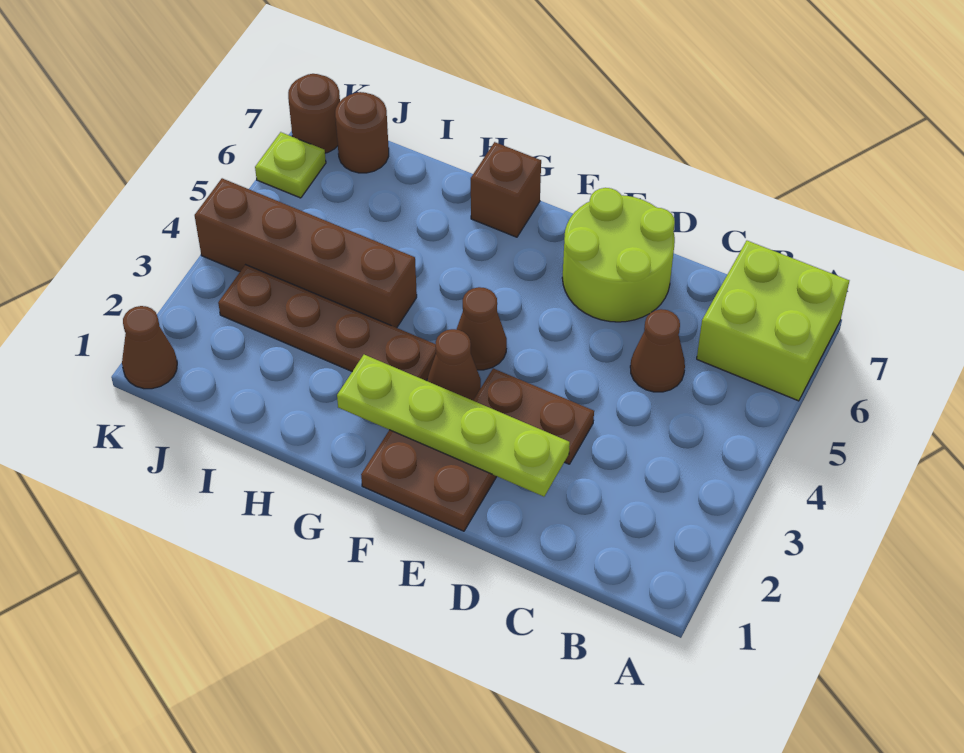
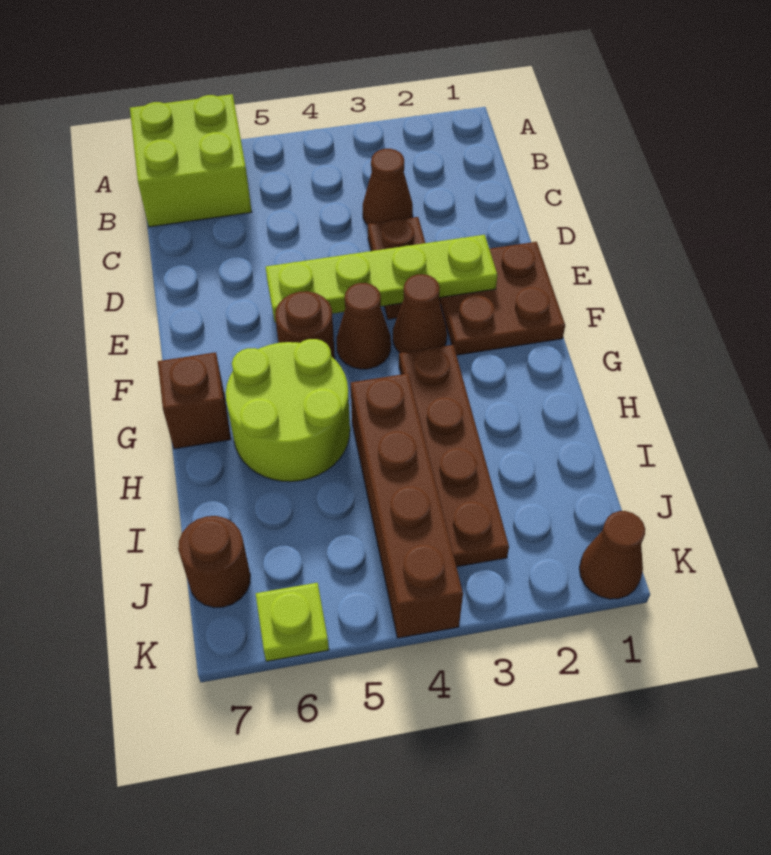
brown cone C5 level 1 -> brown cone C3 level 1
lime plate D2:G2 level 2 -> lime plate E2:E5 level 2
lime round brick D6:E7 level 1 -> lime round brick G5:H6 level 1
brown round brick K7 level 1 -> brown round brick F5 level 1

